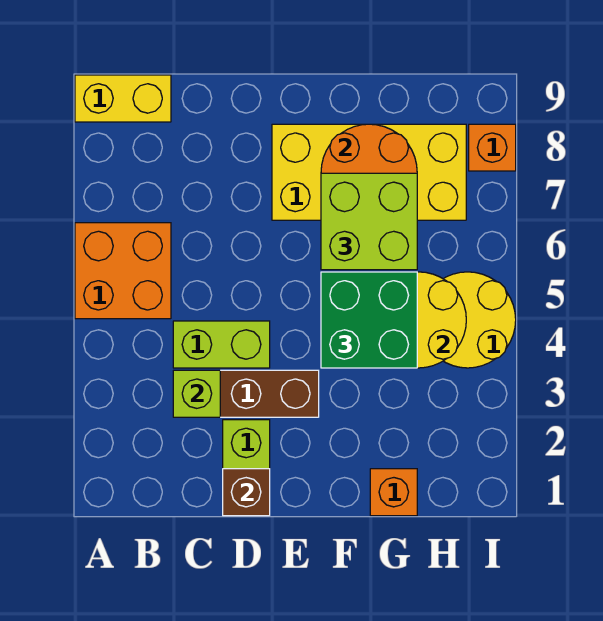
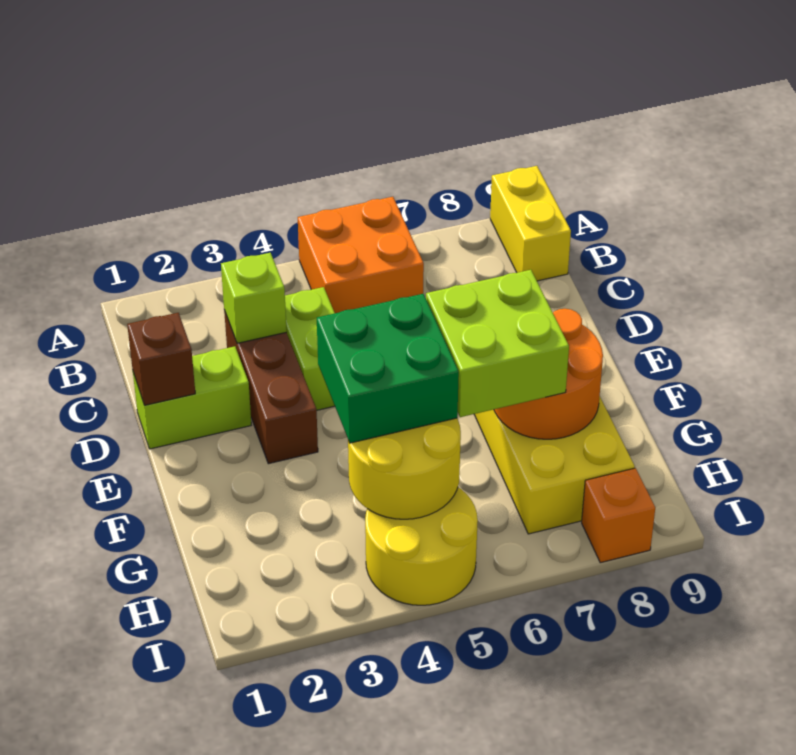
orange brick G1 level 1 -> none

